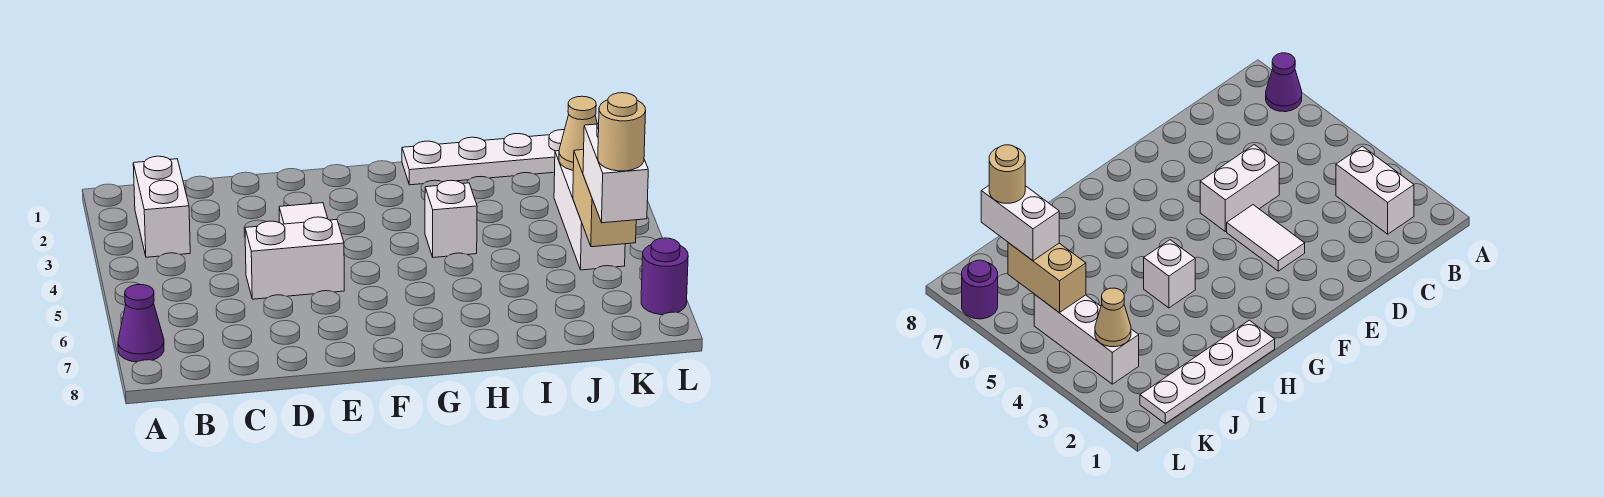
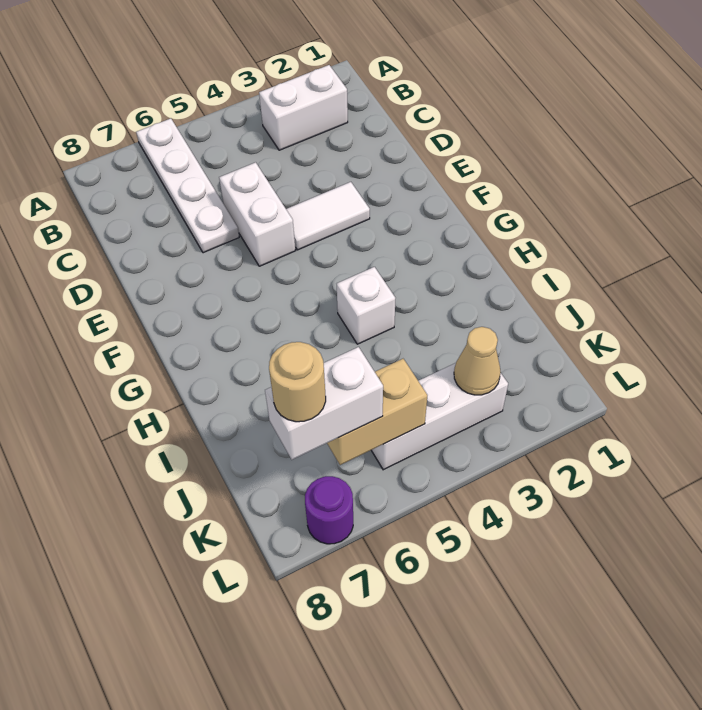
purple cone A7 level 1 -> none
white plate H1:K1 level 1 -> white plate A6:D6 level 1

